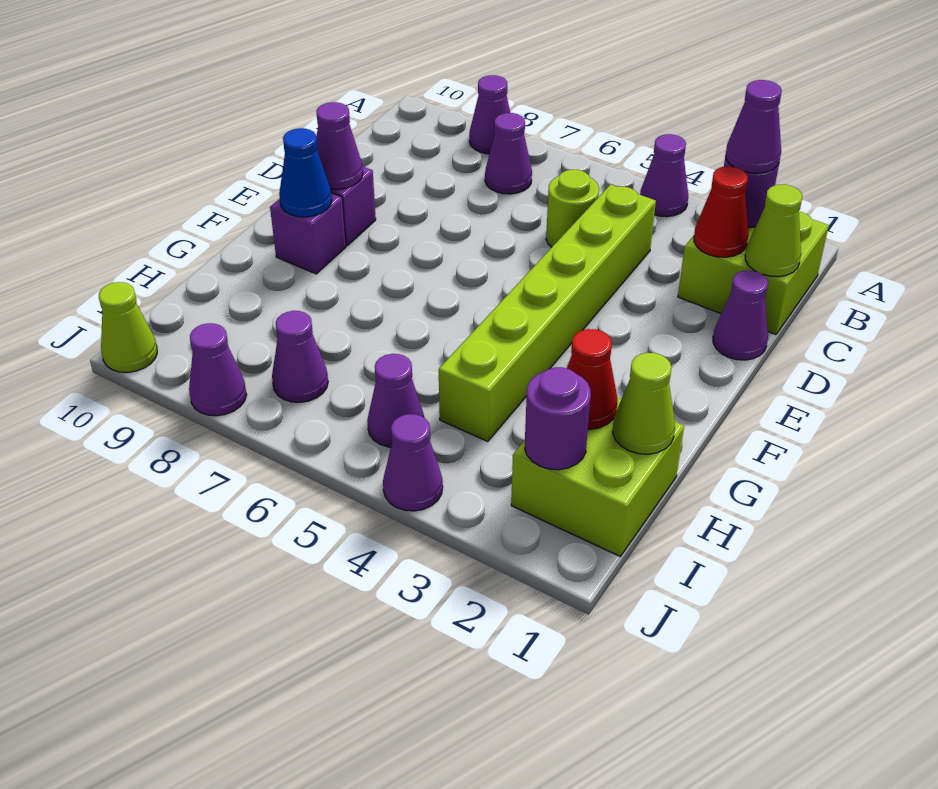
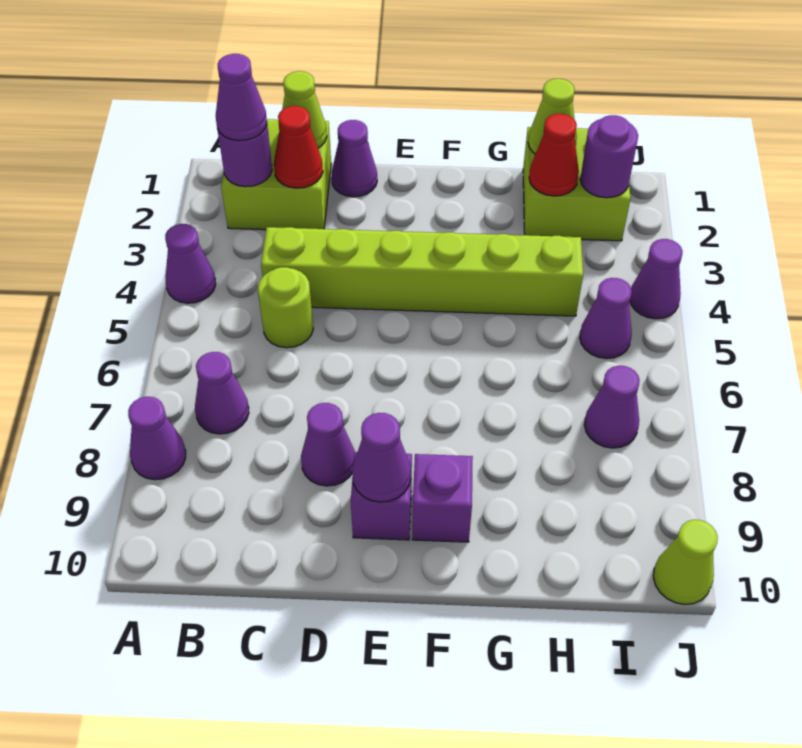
blue cone F9 level 2 -> none
purple cone J8 level 1 -> purple cone D8 level 1

